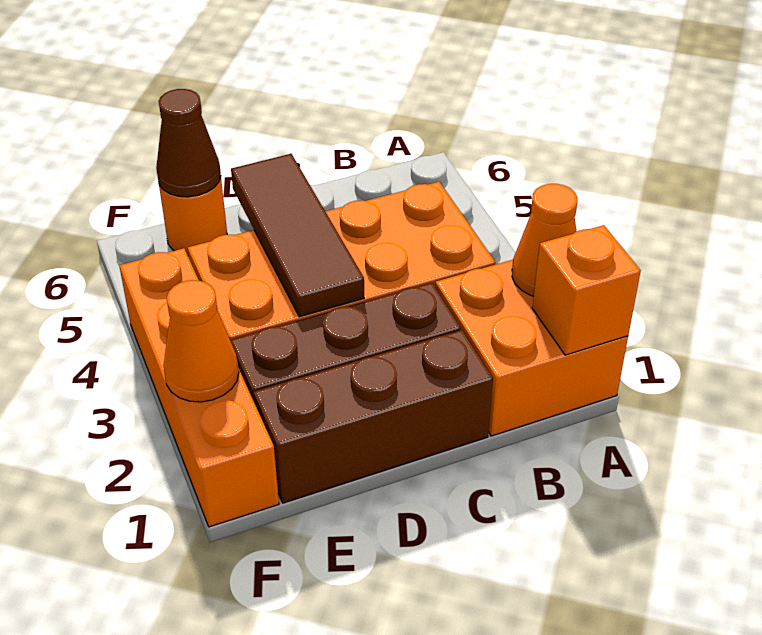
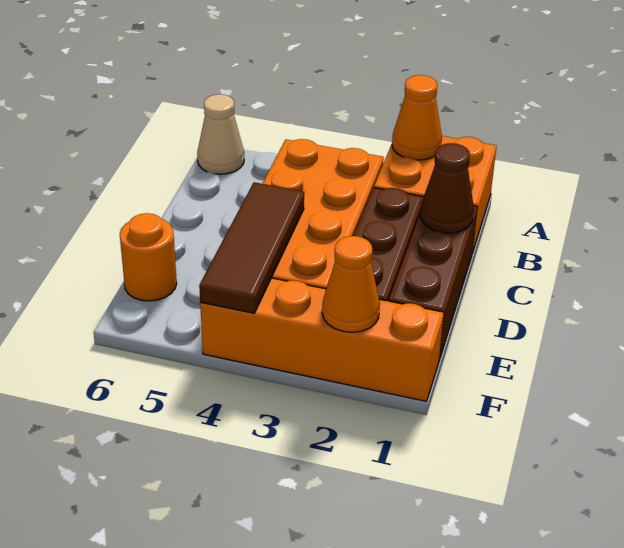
orange brick A1 level 2 -> none
none -> tan cone A6 level 1
brown tile D3:D5 level 2 -> brown tile D4:F4 level 2
brown cone E6 level 2 -> brown cone C1 level 2

